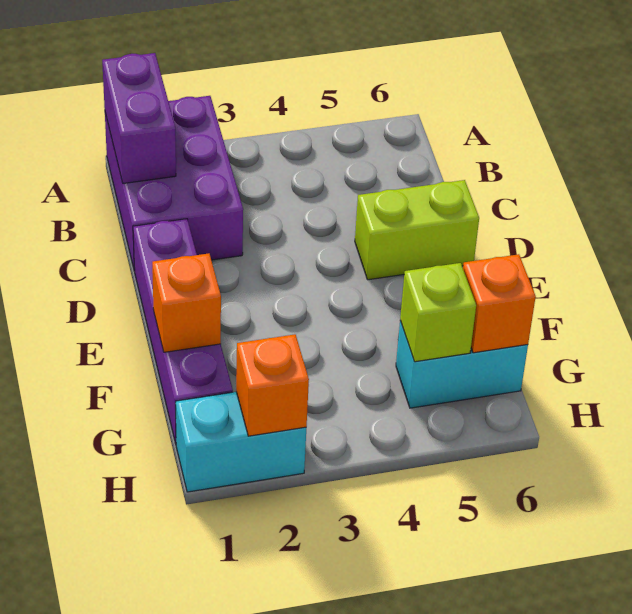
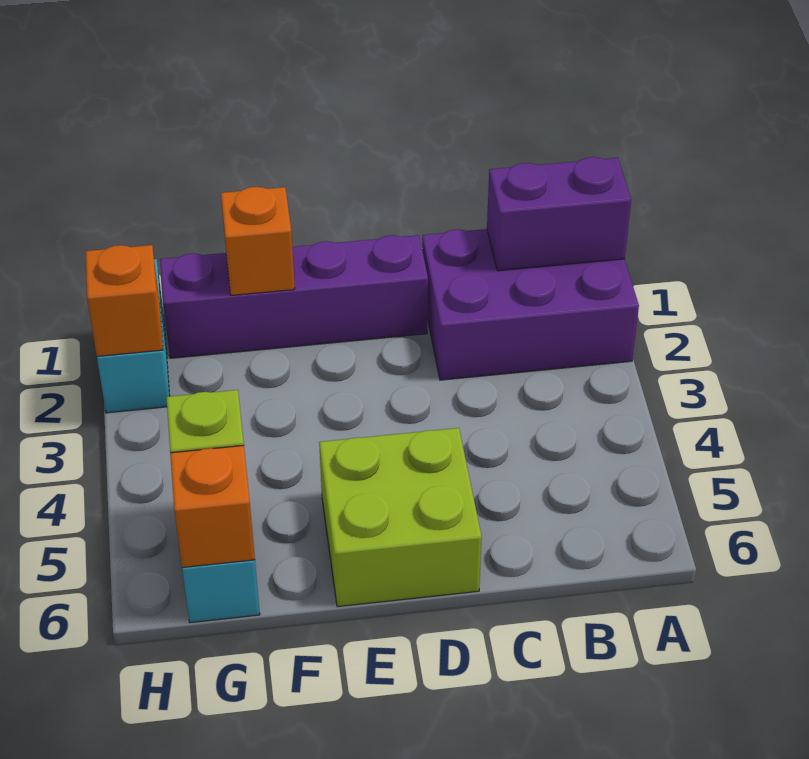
lime brick D5:D6 level 1 -> lime brick D5:E6 level 1

